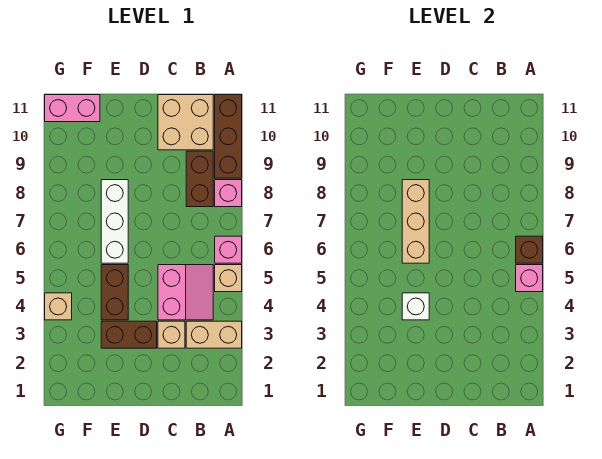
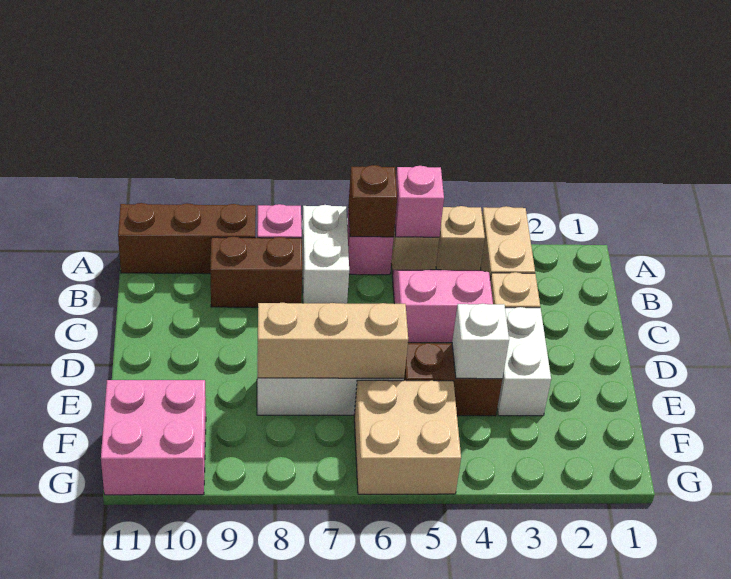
none -> white brick A7:B7 level 1
tan brick B10:C11 level 1 -> tan brick F5:G6 level 1
brown brick D3:E3 level 1 -> white brick D3:E3 level 1
pink brick F11:G11 level 1 -> pink brick F10:G11 level 1
tan brick G4 level 1 -> tan brick A4 level 1

